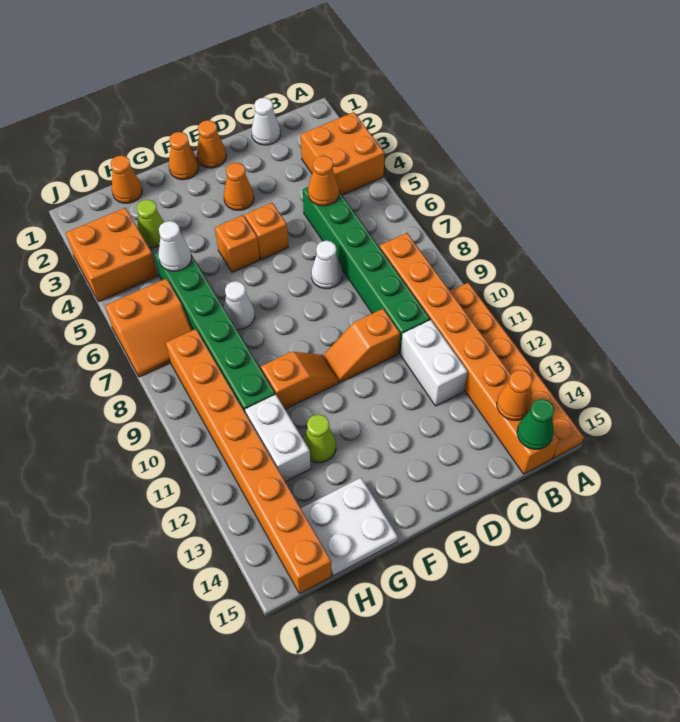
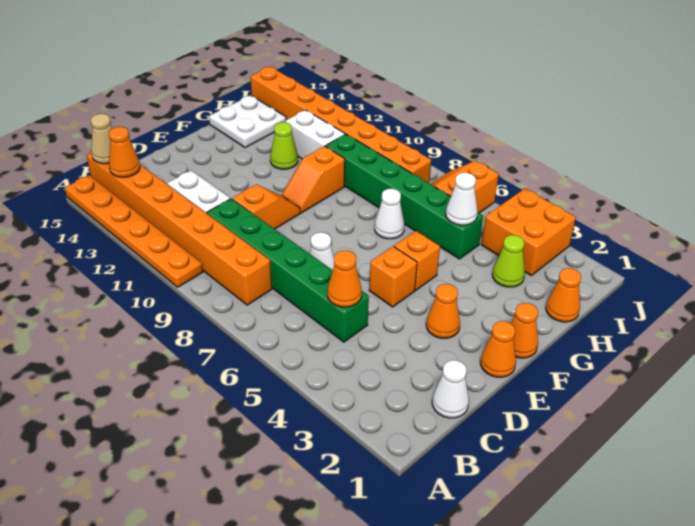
orange brick A3:B4 level 1 -> none
green cone B15 level 2 -> tan cone B15 level 2

